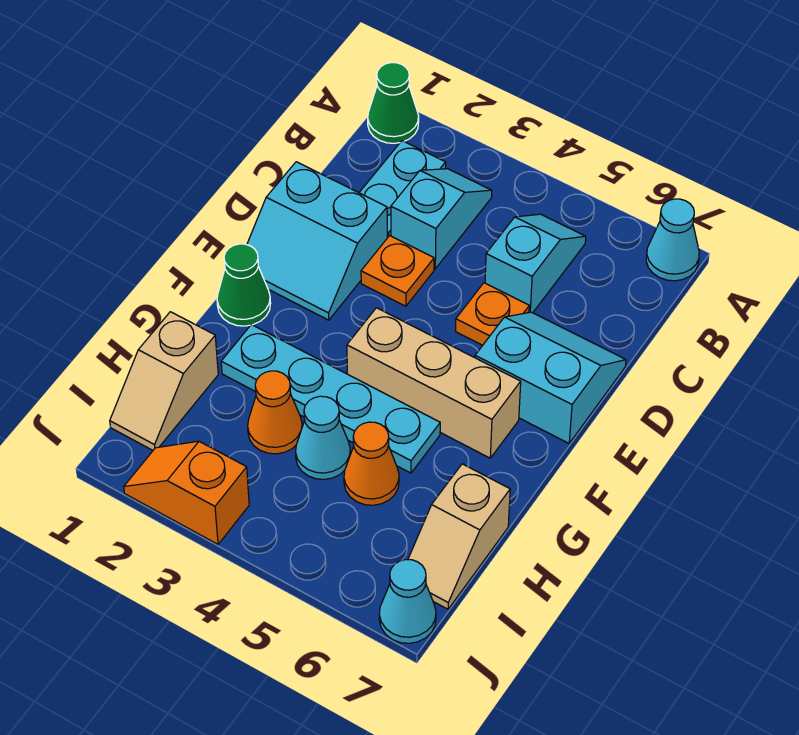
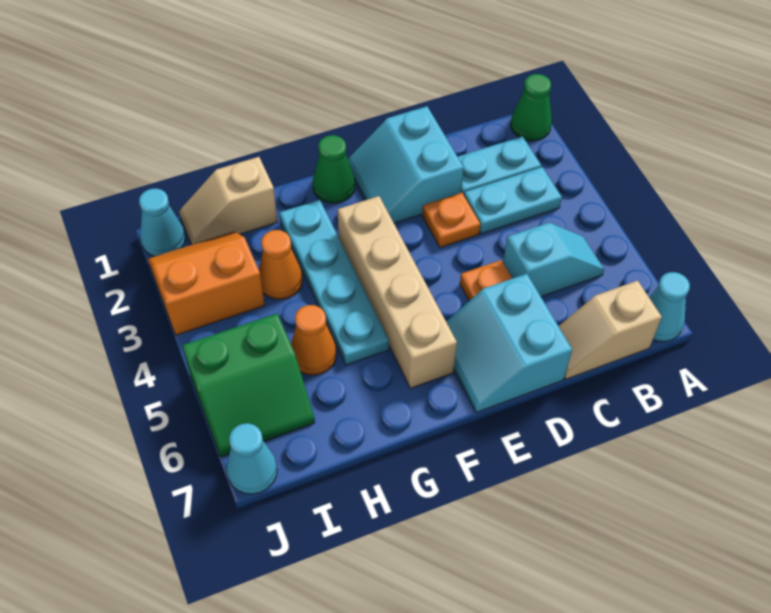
cyan slope B3:C3 level 1 top C -> cyan plate B3:C3 level 1
cyan slope D6:E7 level 1 top E -> cyan slope D6:E7 level 1 top D
tan brick F4:F6 level 1 -> tan brick F3:F6 level 1
cyan cone H4 level 1 -> cyan cone J1 level 1
tan slope H7:I7 level 1 top H -> tan slope B7:C7 level 1 top B
none -> green slope I5:J6 level 1 top 5
orange slope J2:J3 level 1 top 3 -> orange slope I2:J3 level 1 top 3

